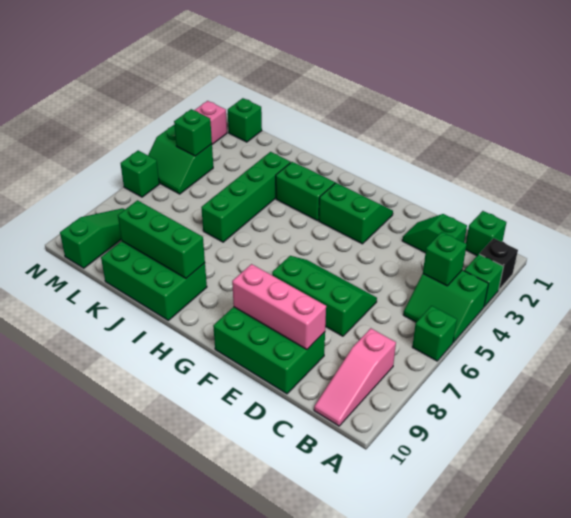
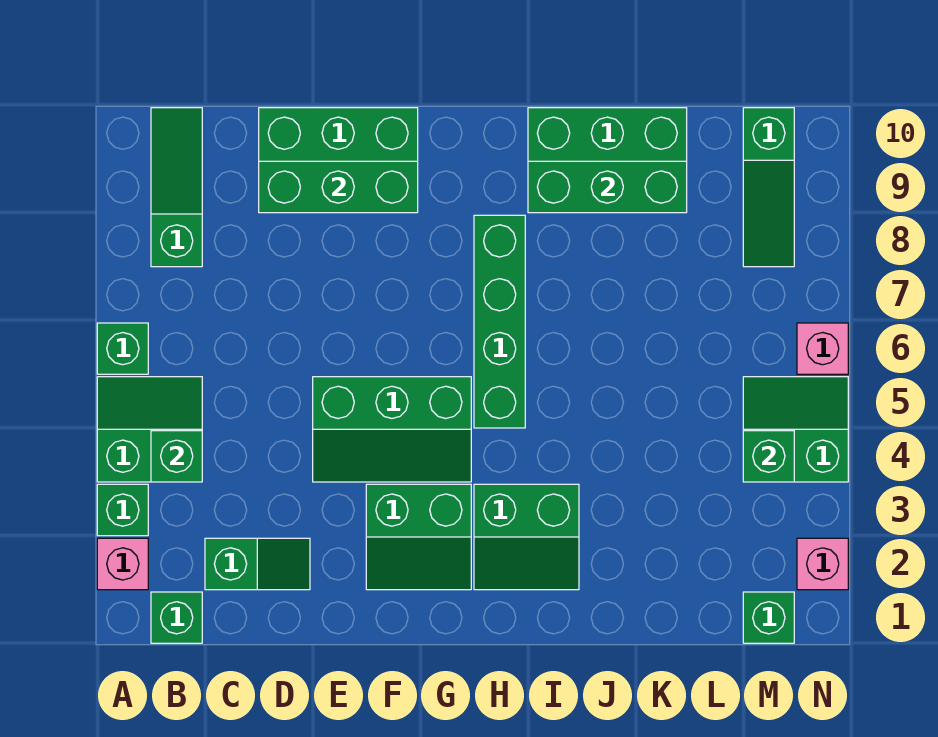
black brick A2 level 1 -> pink brick A2 level 1
pink slope B8:B10 level 1 top 8 -> green slope B8:B10 level 1 top 8
green slope D6:F7 level 1 top 7 -> green slope E4:G5 level 1 top 5
pink brick D9:F9 level 2 -> green brick D9:F9 level 2
green brick J3:J6 level 1 -> green brick H5:H8 level 1
green brick N6 level 1 -> pink brick N6 level 1

